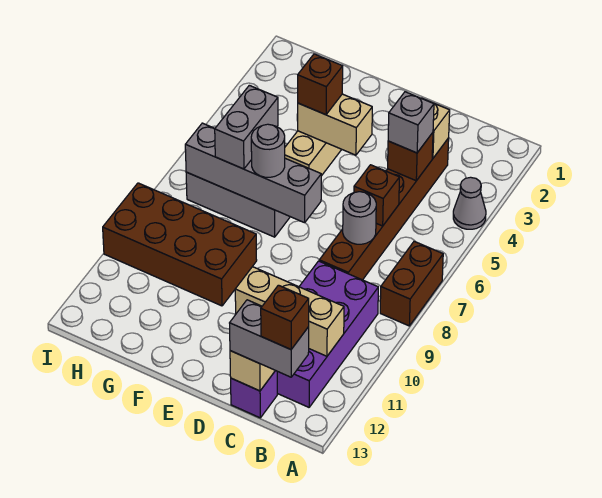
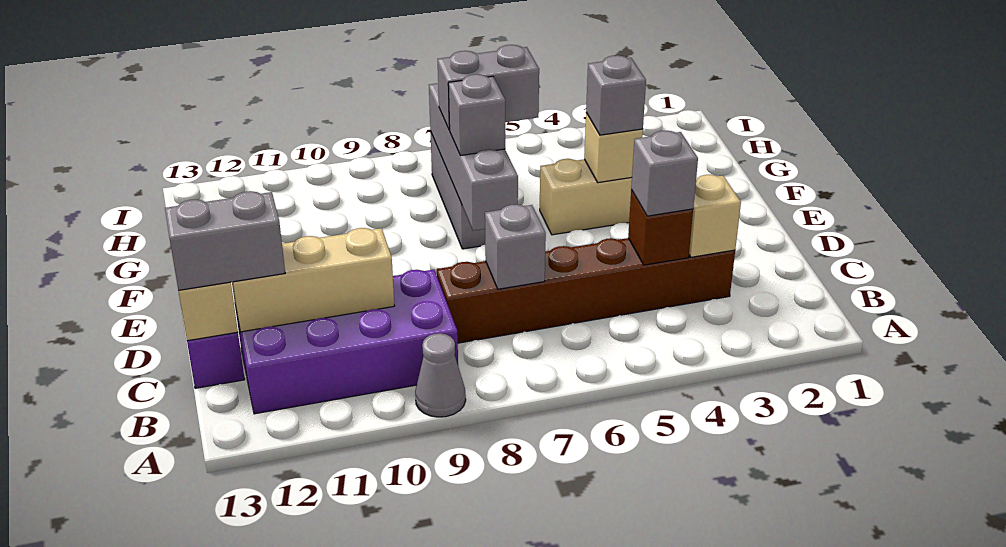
grey cone A4 level 1 -> grey cone A9 level 1
brown brick A7:A8 level 1 -> none
tan brick B11:D11 level 2 -> tan brick C10:C12 level 2
grey brick B13:C13 level 3 -> grey brick C12:C13 level 3
brown brick B13 level 4 -> none
brown brick C6 level 2 -> none
grey round brick C7 level 2 -> grey brick C7 level 2
tan brick E4:F4 level 2 -> tan brick F4 level 2
brown brick F4 level 3 -> grey brick F4 level 3
grey round brick F7 level 3 -> grey brick F7 level 3
brown brick F9:I10 level 1 -> none

